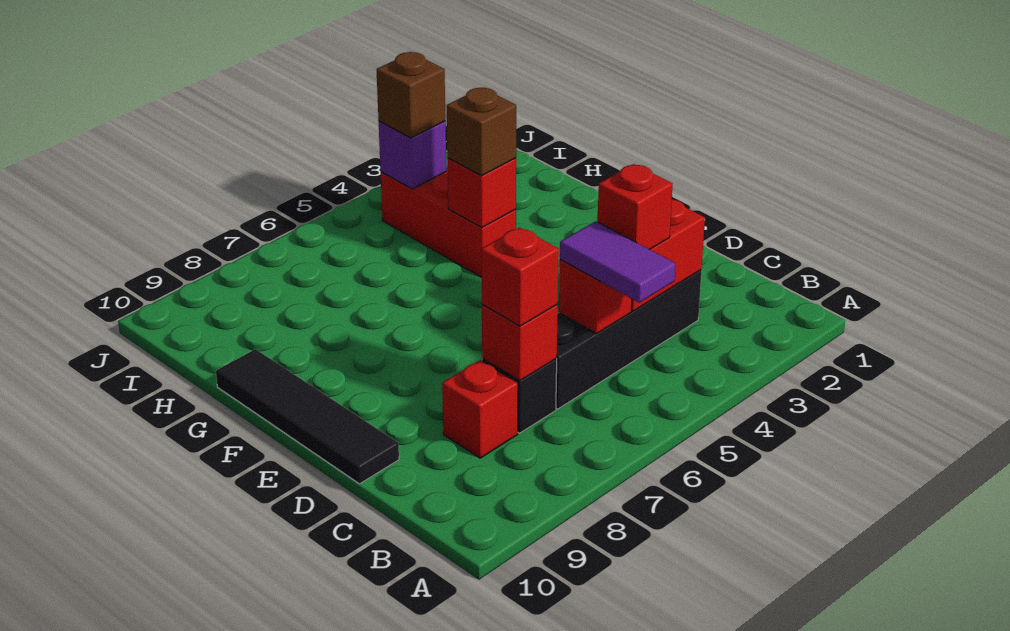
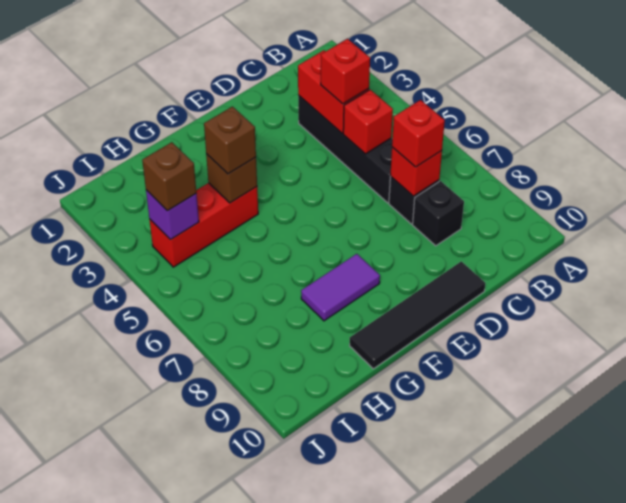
purple tile B5:C5 level 3 -> purple tile F8:G8 level 1
red brick C8 level 1 -> black brick C8 level 1
red brick G4 level 2 -> brown brick G4 level 2

